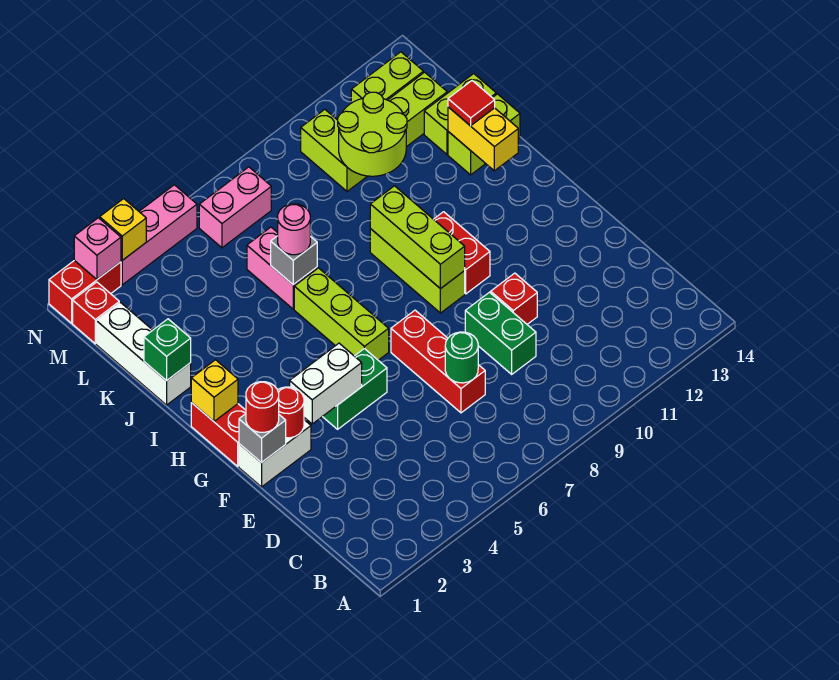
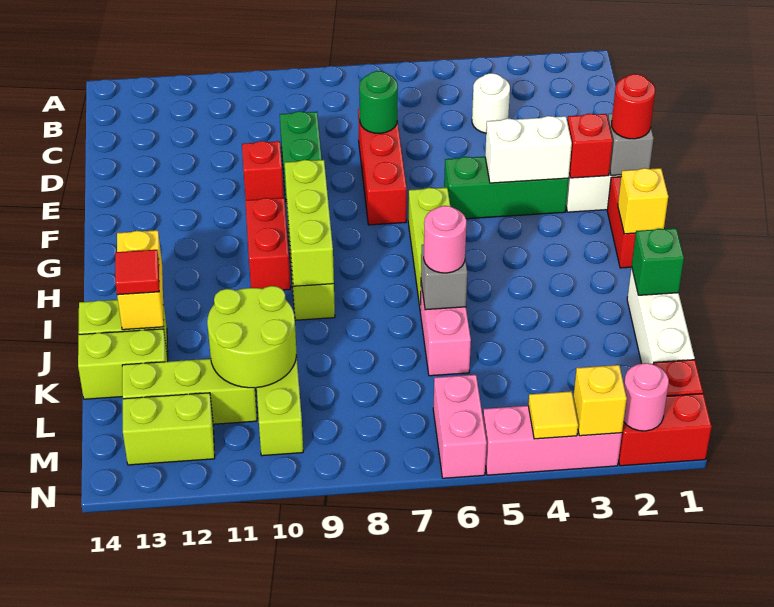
none -> white round brick C4 level 1
red round brick F2 level 2 -> red brick F2 level 2
green brick F4:F5 level 1 -> green brick F3:F5 level 1
pink brick M6:M7 level 1 -> pink brick M6:N6 level 1
pink brick N2 level 2 -> pink round brick N2 level 2
none -> yellow tile N4 level 2

